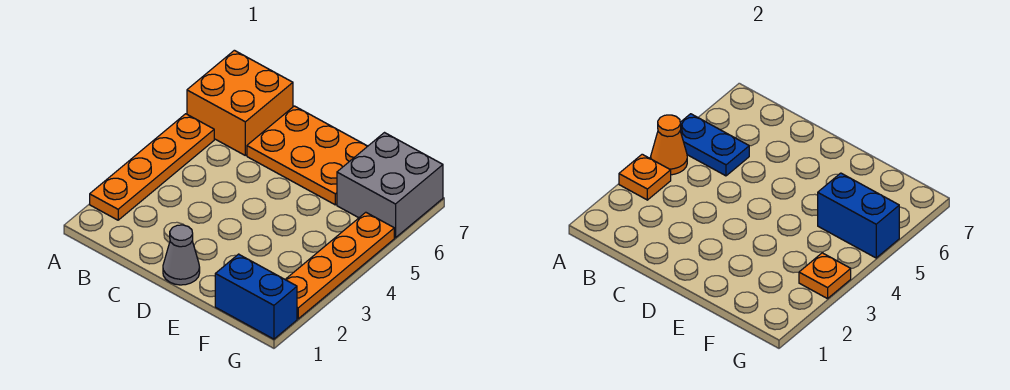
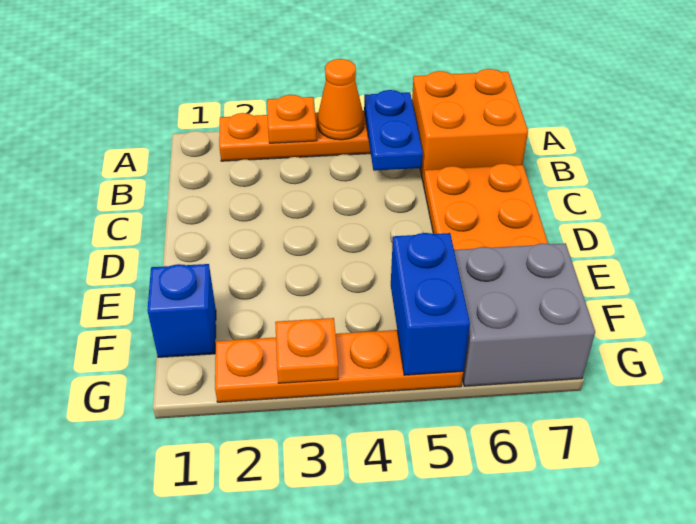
grey cone D1 level 1 -> none
blue brick F1:G1 level 1 -> blue brick F1 level 1

